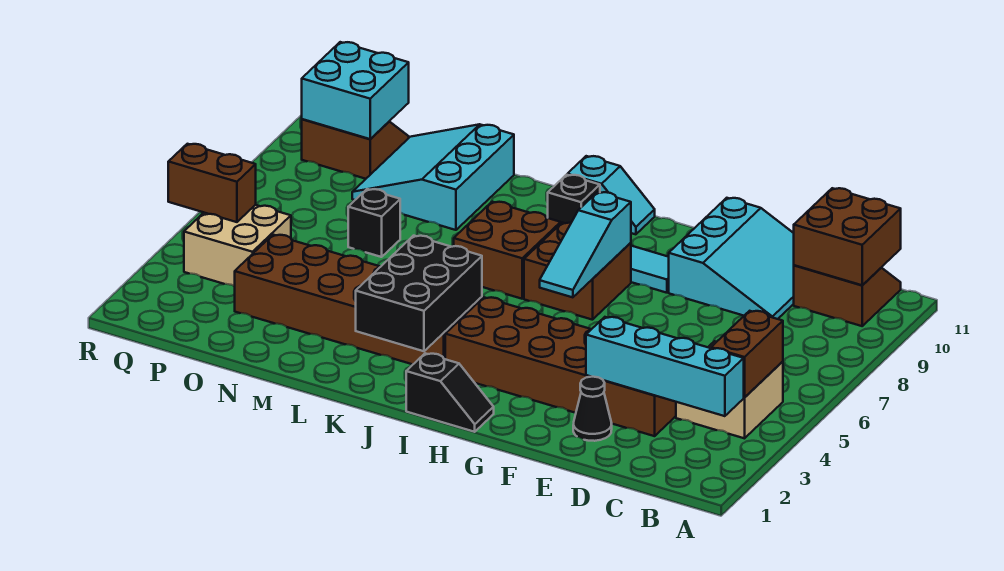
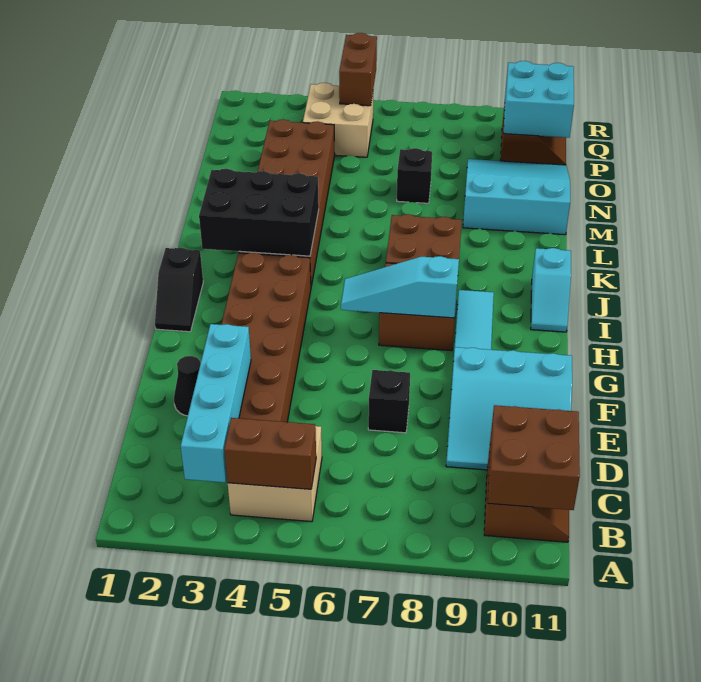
black brick J10 level 1 -> black brick E7 level 1

